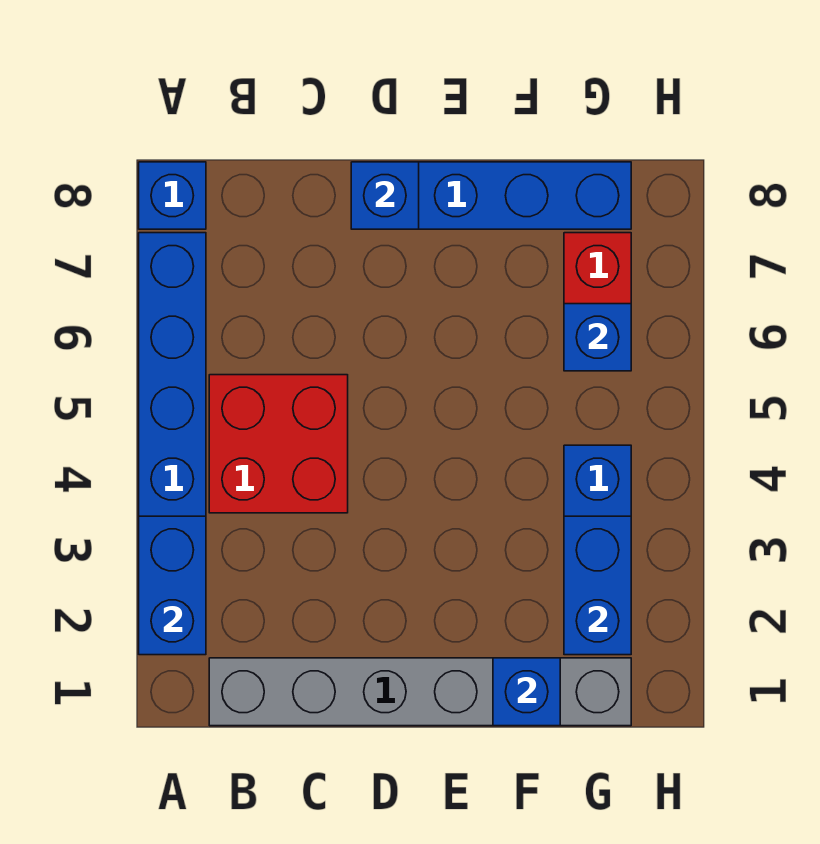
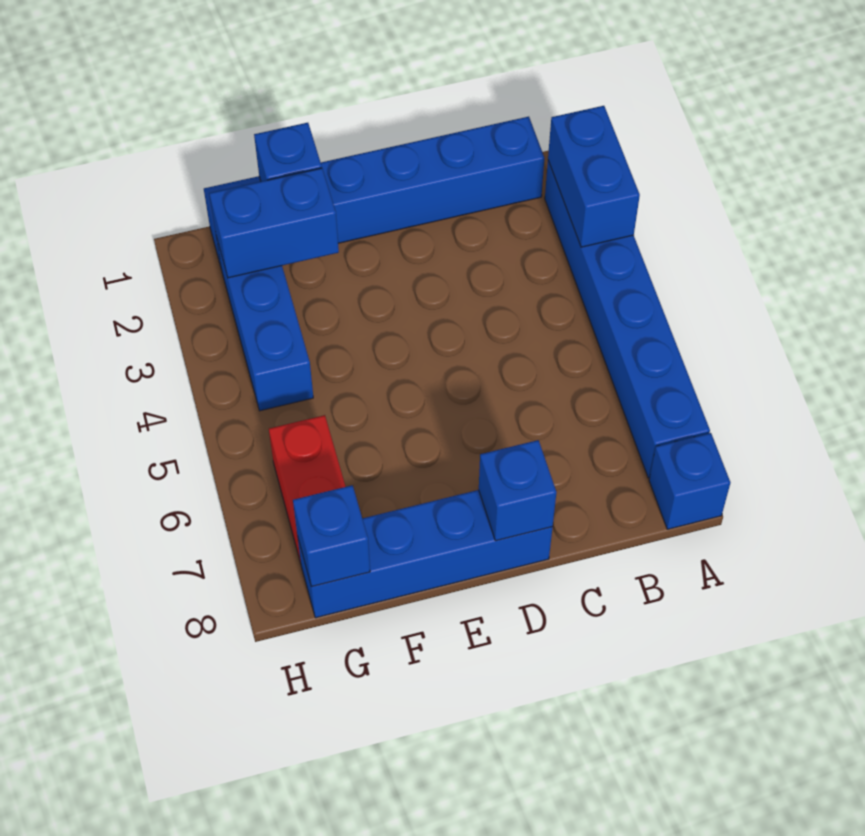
grey brick B1:G1 level 1 -> blue brick B1:G1 level 1
red brick B4:C5 level 1 -> none
blue brick G2:G3 level 2 -> blue brick F2:G2 level 2
blue brick G6 level 2 -> blue brick G8 level 2

